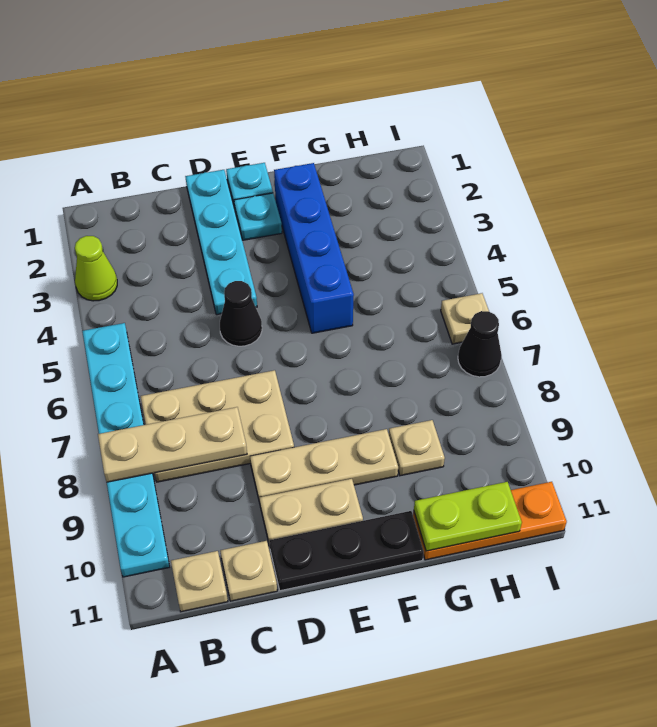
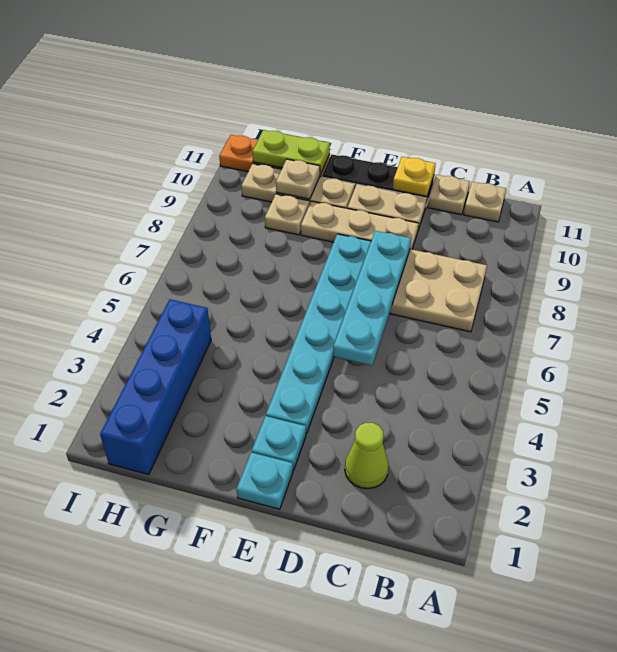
lime cone A3 level 1 -> lime cone C2 level 1
cyan plate A5:A10 level 1 -> cyan plate E3:E8 level 1
tan plate A8:C8 level 2 -> tan plate F10:H10 level 1
cyan plate D1:D4 level 1 -> cyan plate D5:D8 level 2
black cone D5 level 1 -> none
none -> yellow plate D11 level 2
blue brick F2:F5 level 1 -> blue brick H1:H4 level 1
tan plate I6 level 1 -> tan plate G10 level 2
black cone I7 level 1 -> none

